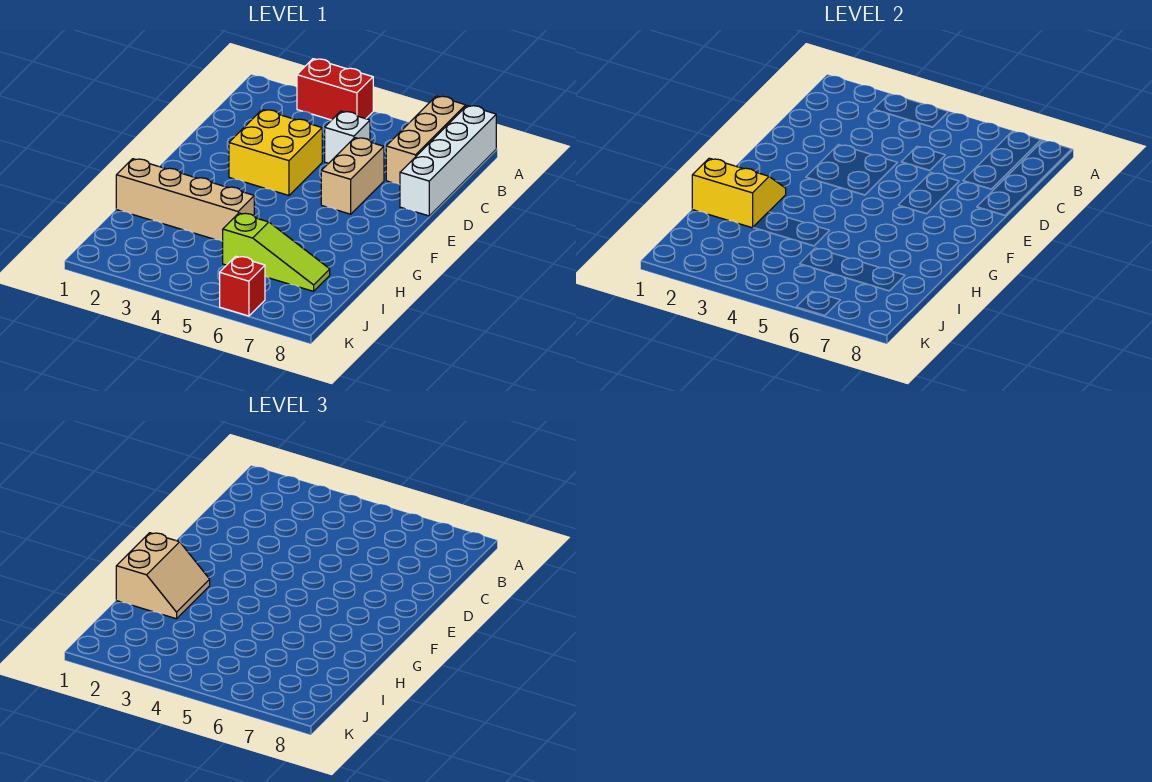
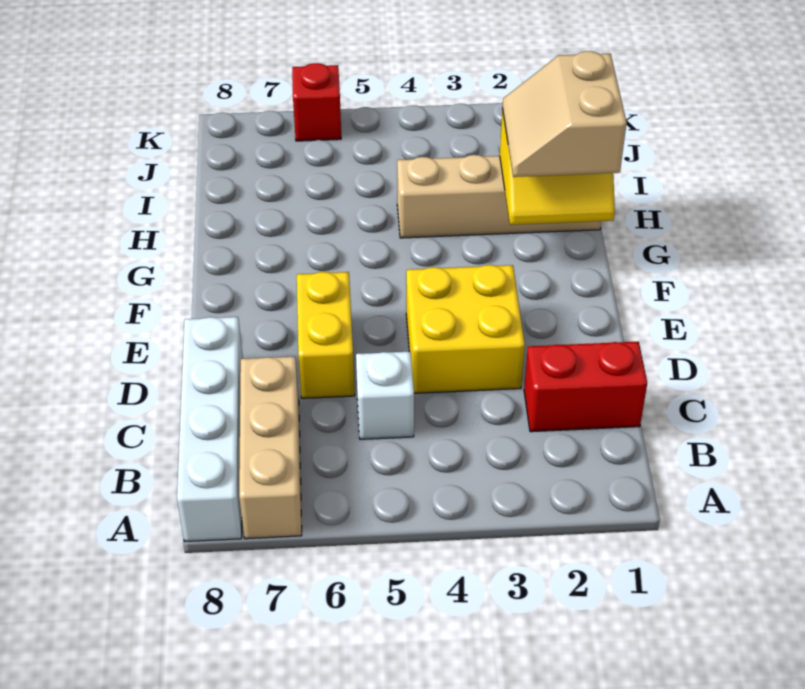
red brick A3:A4 level 1 -> red brick C1:C2 level 1
tan brick D6:E6 level 1 -> yellow brick D6:E6 level 1
lime slope I5:I7 level 1 top 5 -> none

